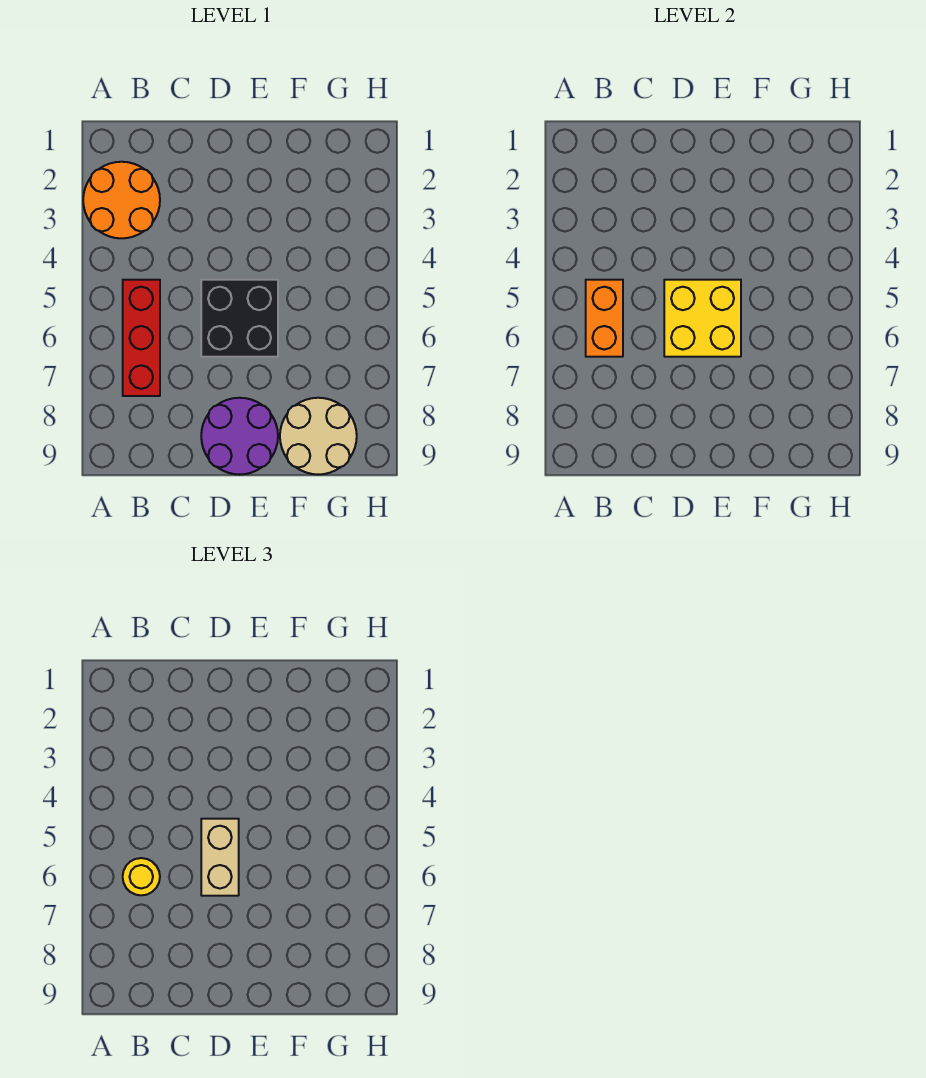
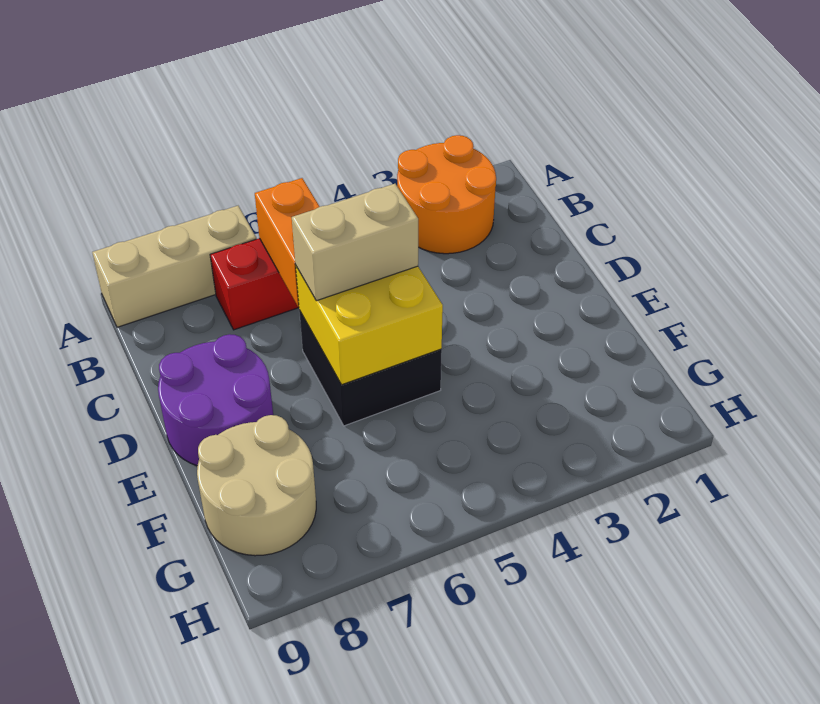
none -> tan brick A7:A9 level 1
orange brick B5:B6 level 2 -> orange brick B6:C6 level 2
yellow round brick B6 level 3 -> none

